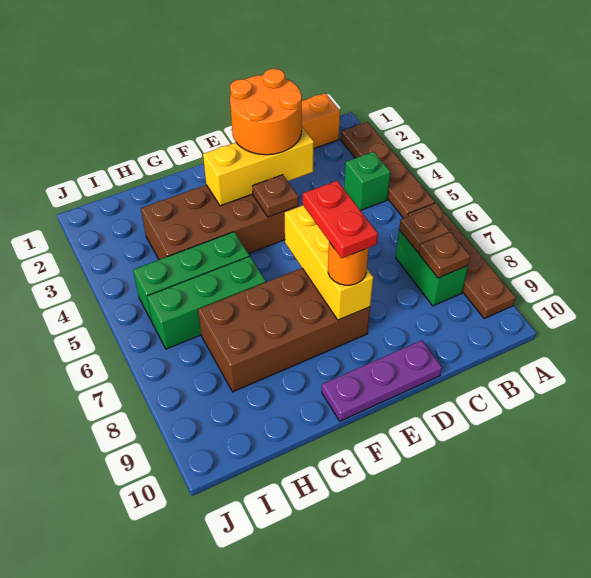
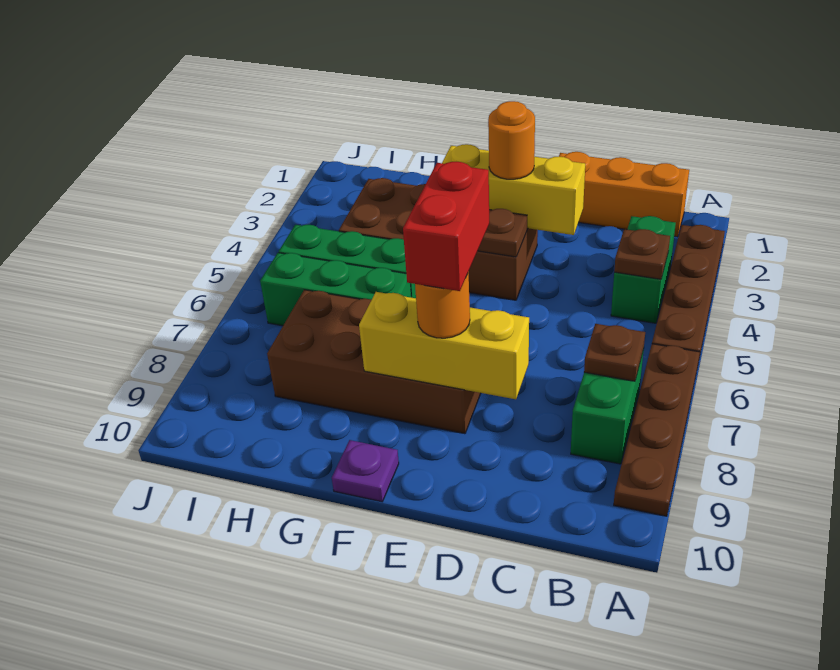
green brick B4 level 1 -> green brick B3:B4 level 1
brown plate B8 level 2 -> brown plate B4 level 2
orange round brick D2:E3 level 3 -> orange round brick E3 level 3
purple plate D10:F10 level 1 -> purple plate F10 level 1
yellow brick E6:E8 level 2 -> yellow brick D8:F8 level 2
red plate E7:E8 level 4 -> red brick E7:E8 level 4

